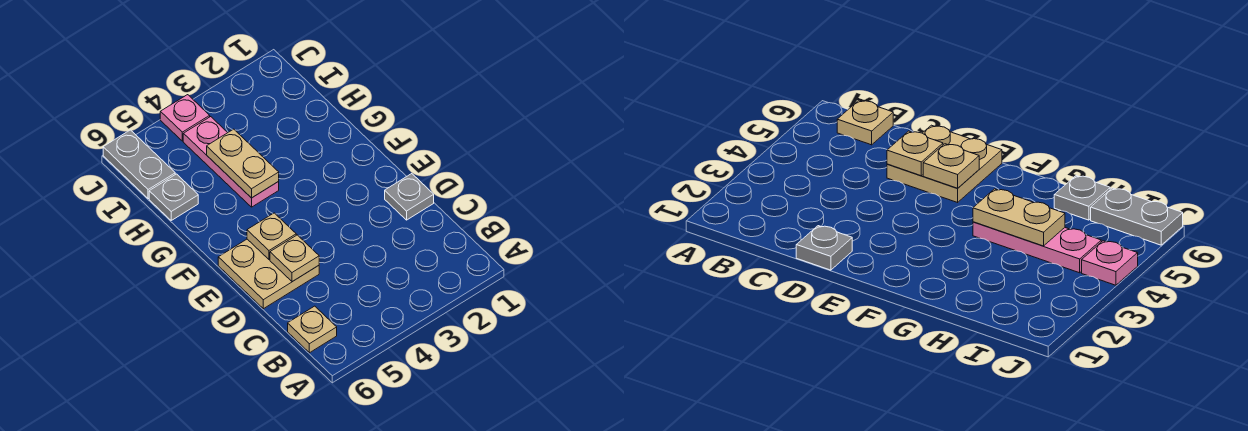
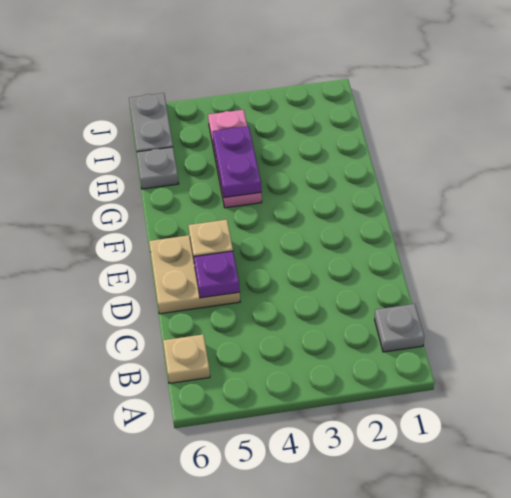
grey plate D1 level 1 -> grey plate B1 level 1
tan plate D5 level 2 -> purple plate D5 level 2
tan plate G4:H4 level 2 -> purple plate G4:H4 level 2
pink plate J4 level 1 -> none

